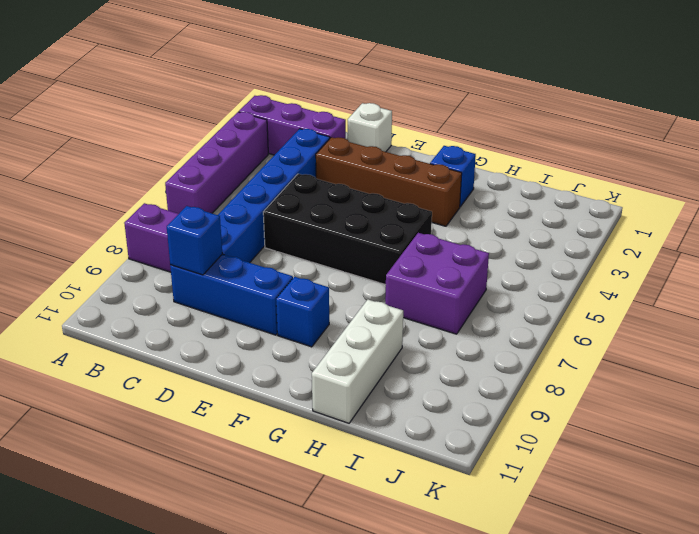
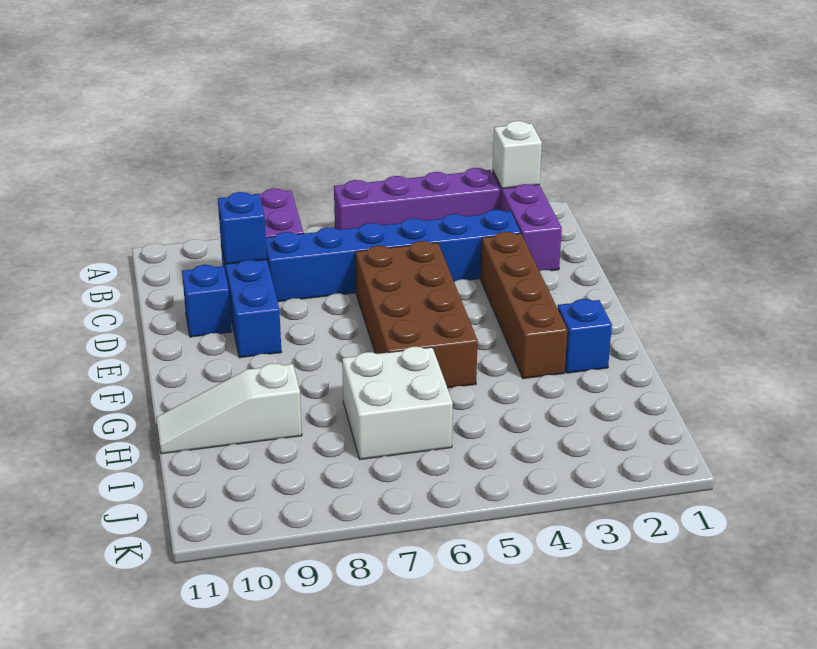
white brick D1 level 1 -> white brick A2 level 2
black brick D5:G6 level 1 -> brown brick D5:G6 level 1
blue brick F9 level 1 -> blue brick D10 level 1
purple brick H6:I7 level 1 -> white brick H6:I7 level 1
white brick H9:H11 level 1 -> white slope H9:H11 level 1 top 9

